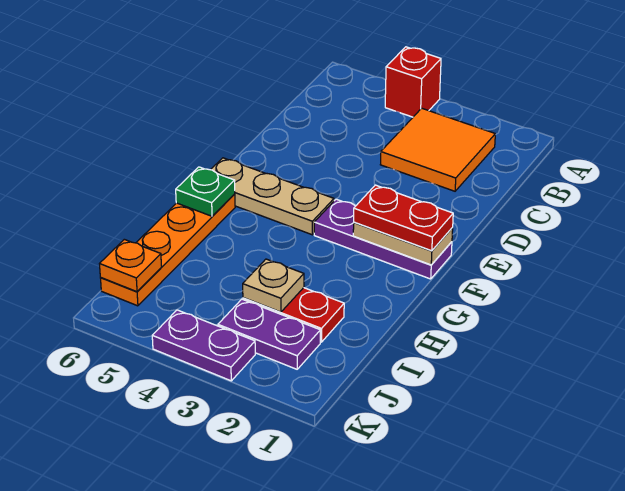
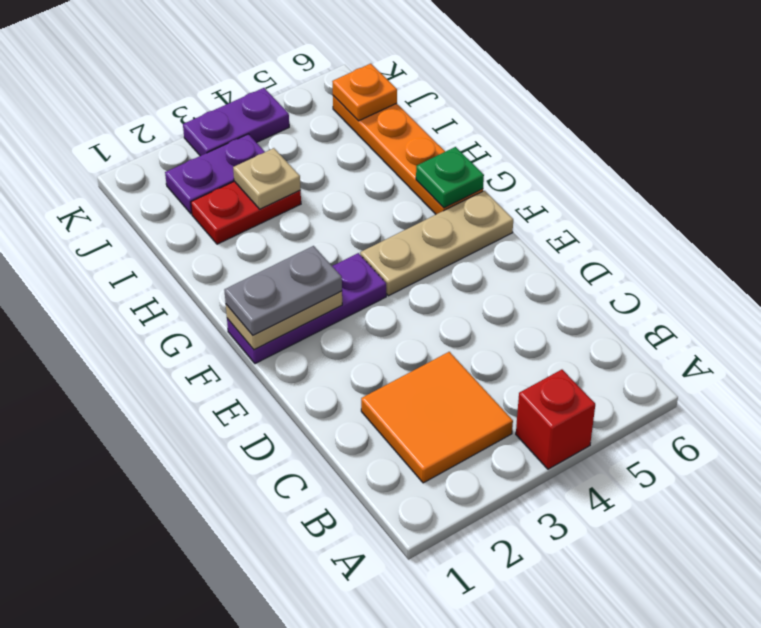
red plate F1:F2 level 3 -> grey plate F1:F2 level 3

